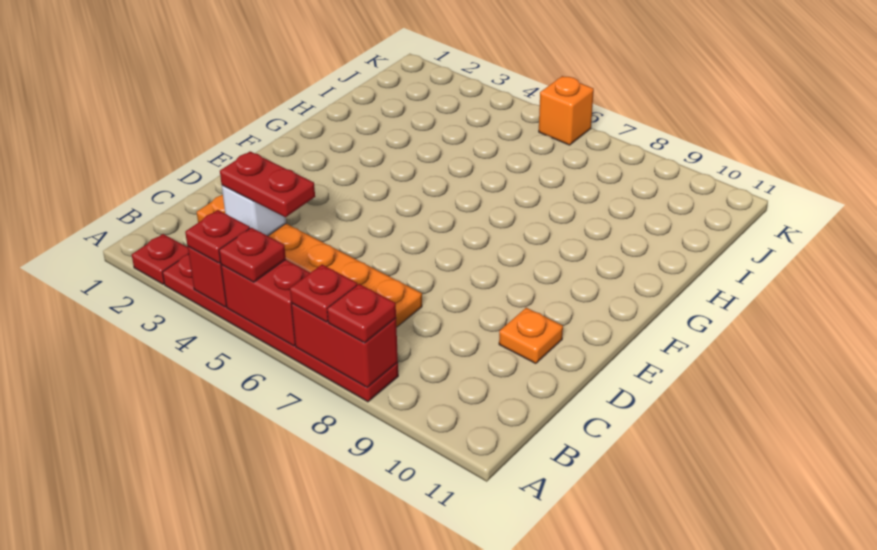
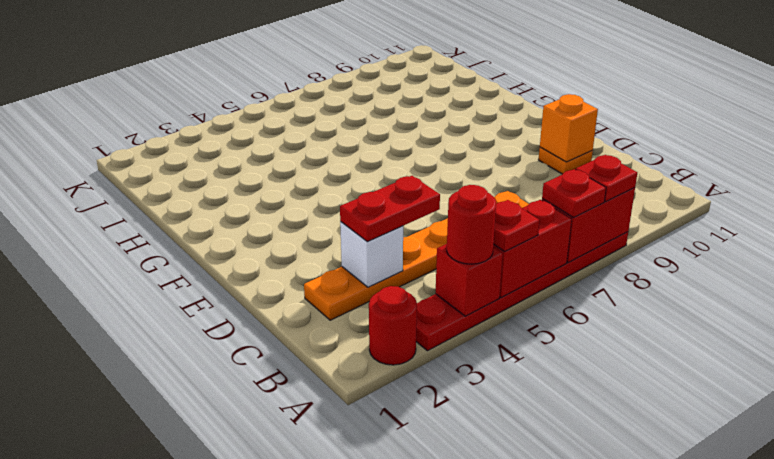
red plate A2 level 1 -> red round brick A2 level 1
red plate A4 level 3 -> red round brick A4 level 3
orange brick K6 level 1 -> orange brick D10 level 2

